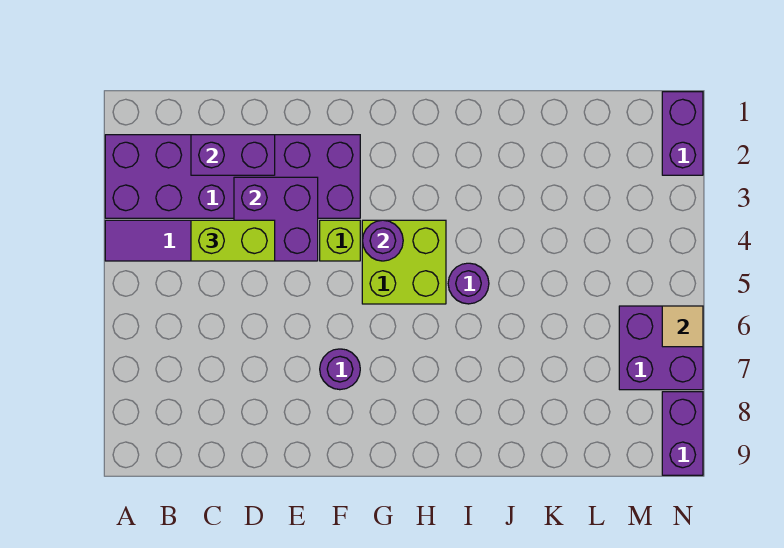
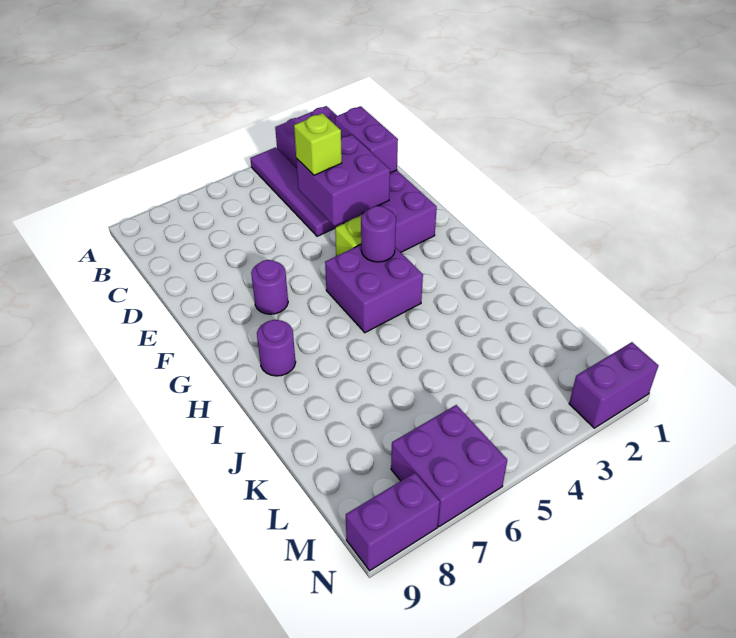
lime brick C4:D4 level 3 -> lime brick D4 level 3
lime brick G4:H5 level 1 -> purple brick G4:H5 level 1
purple round brick I5 level 1 -> purple round brick H8 level 1
tan tile N6 level 2 -> none

